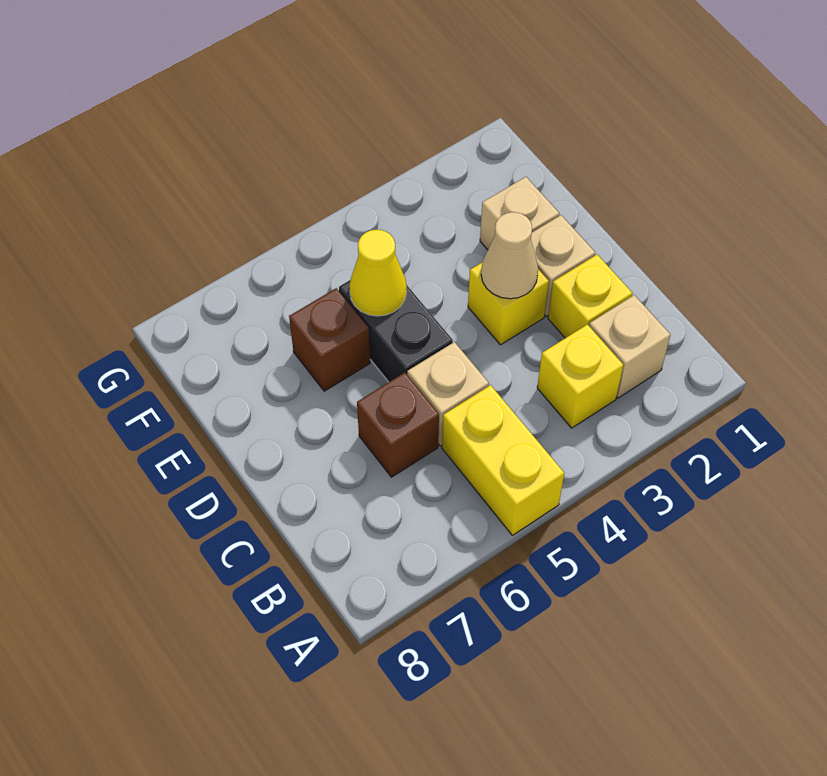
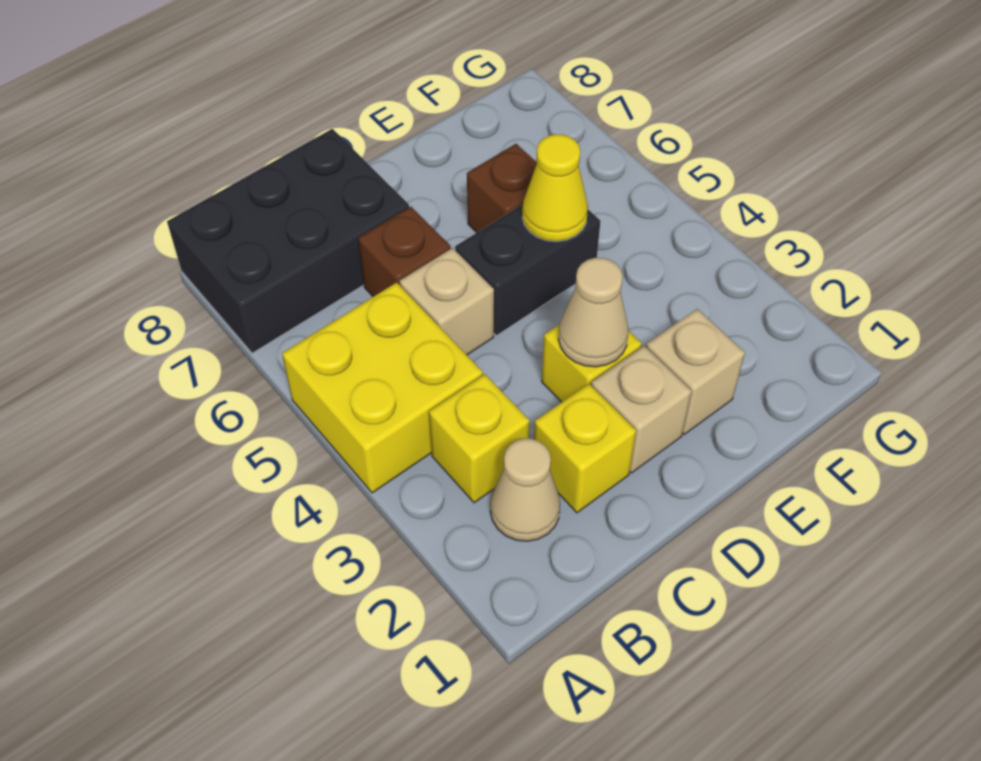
yellow brick A5:B5 level 1 -> yellow brick A4:B5 level 1
none -> black brick A7:C8 level 1
tan brick B2 level 1 -> tan cone B2 level 1

